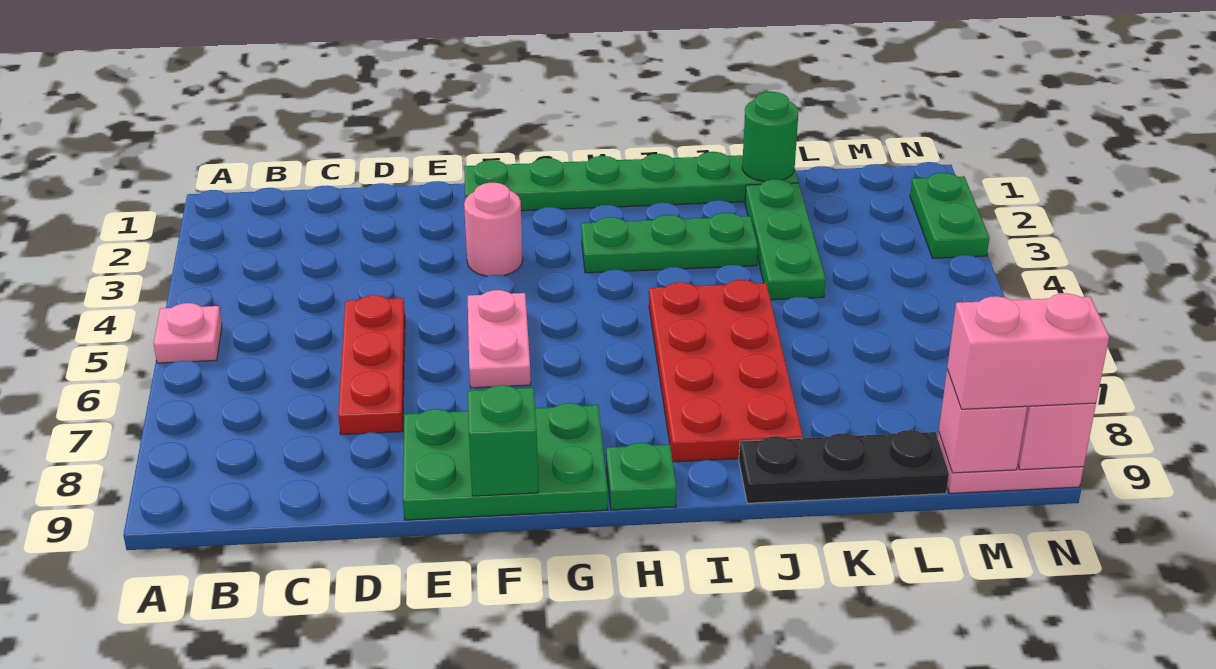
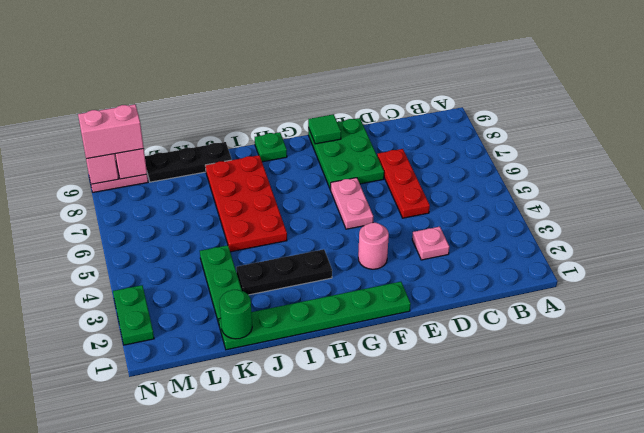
pink plate A5 level 1 -> pink plate D3 level 1
green plate E8:G9 level 1 -> green plate E7:F9 level 1
green brick F9 level 2 -> green tile F9 level 2
green plate H3:J3 level 1 -> black plate H3:J3 level 1

